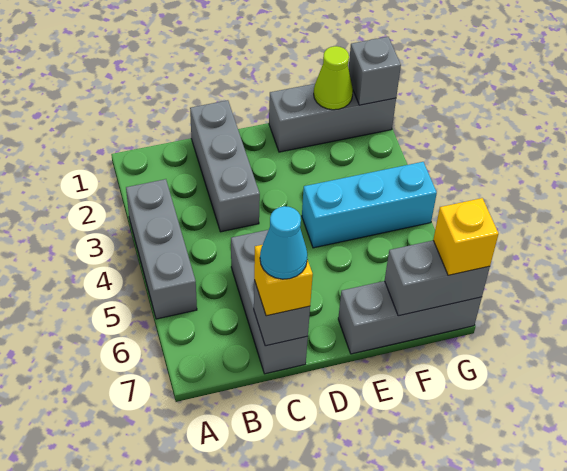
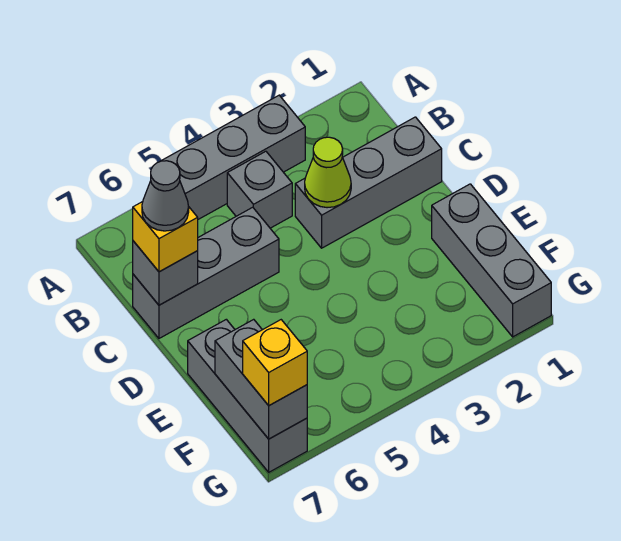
cyan cone C7 level 4 -> grey cone C7 level 4
cyan brick E4:G4 level 1 -> none
lime cone F1 level 2 -> lime cone C3 level 2
grey brick G1 level 2 -> grey brick B4 level 1

